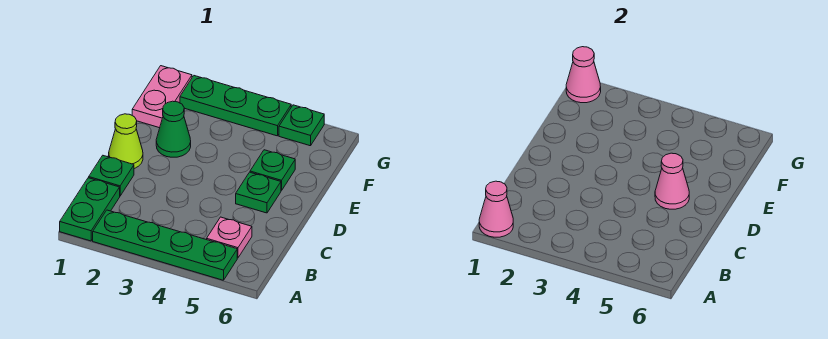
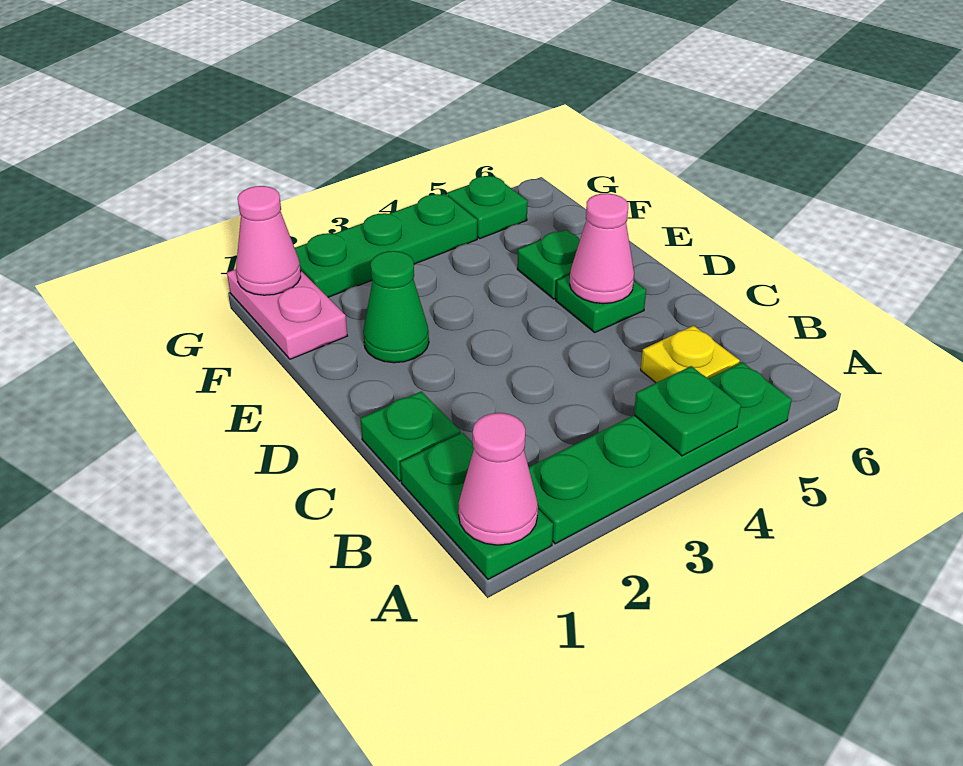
none -> green plate A4 level 2
pink plate B5 level 1 -> yellow plate B5 level 1
lime cone D1 level 1 -> none

